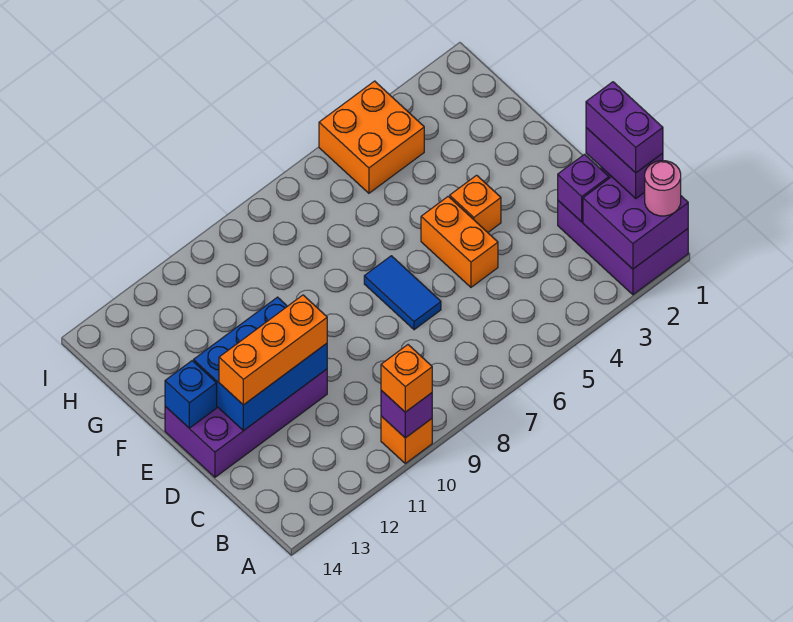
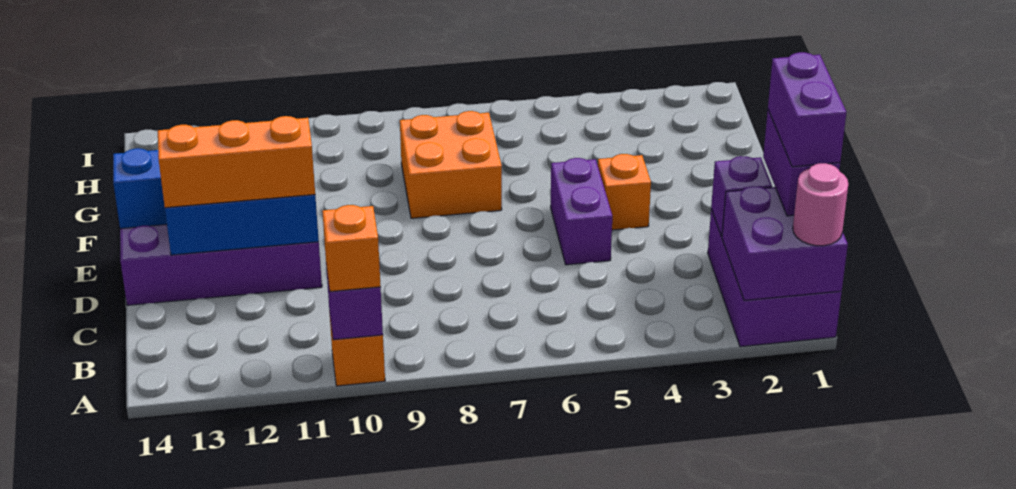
orange brick D5:E5 level 1 -> purple brick D5:E5 level 1
blue tile D7:E7 level 1 -> none
orange brick H4:I5 level 1 -> orange brick F7:G8 level 1

